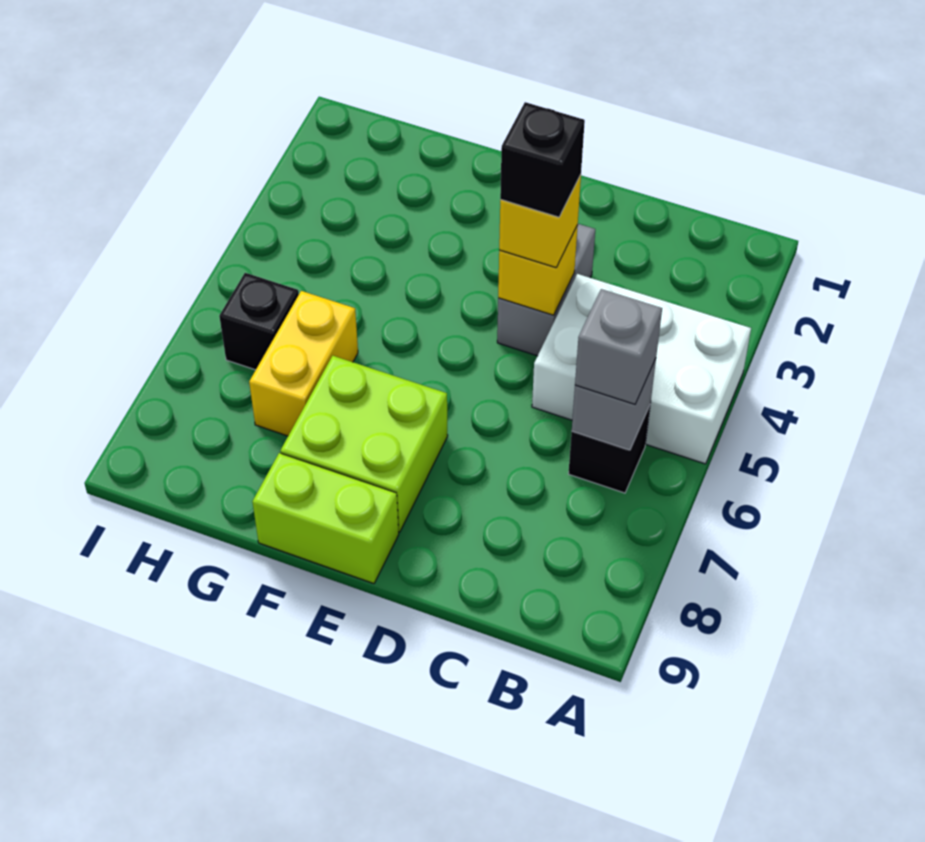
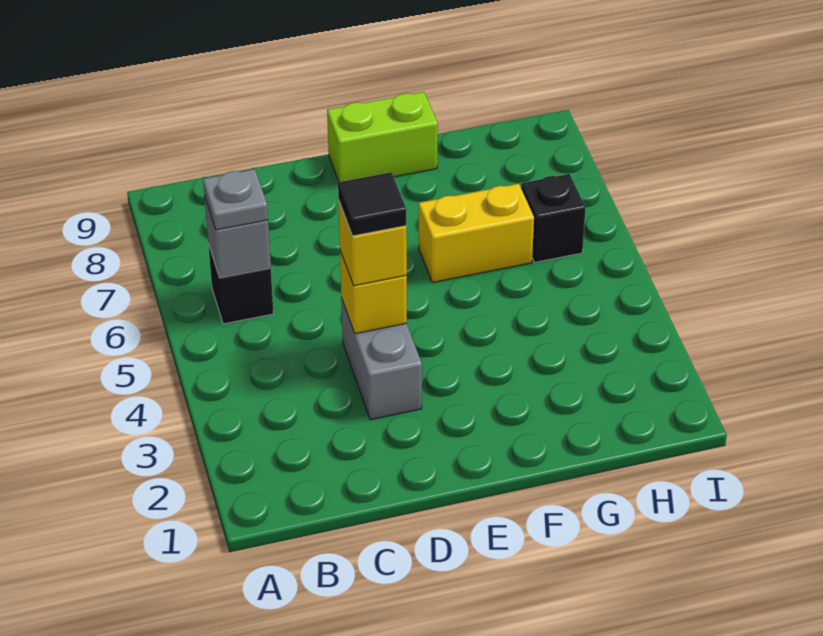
white brick A4:C5 level 1 -> none
grey brick B6 level 3 -> grey plate B6 level 3
black brick D4 level 4 -> black tile D4 level 4
lime brick E7:F8 level 1 -> none
yellow brick G6:G7 level 1 -> yellow brick F6:G6 level 1

